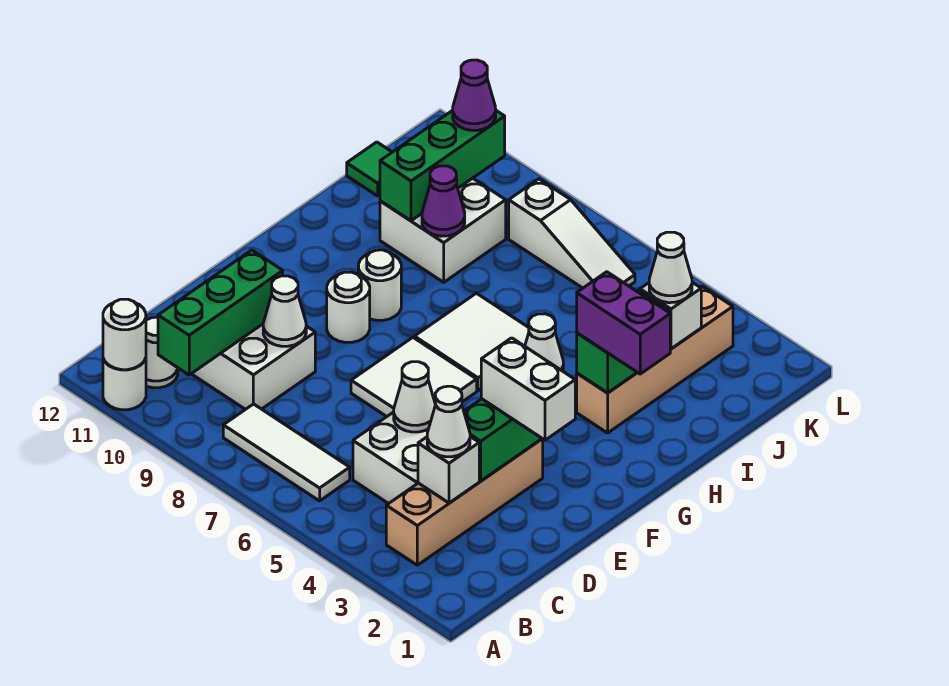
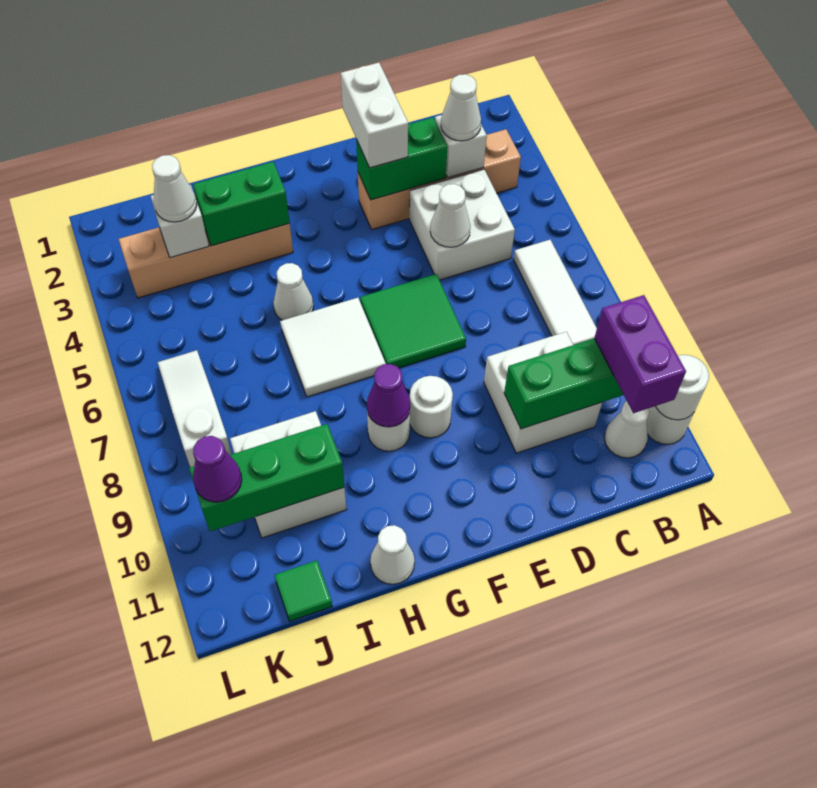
white cone D9 level 2 -> white cone H12 level 1
white tile E6:F7 level 1 -> green tile E6:F7 level 1
purple brick H2:H3 level 3 -> purple brick B10:B11 level 3
purple cone I9 level 2 -> purple cone G9 level 2

